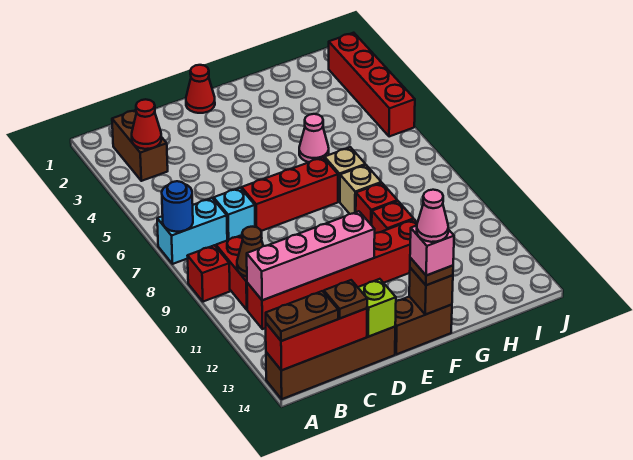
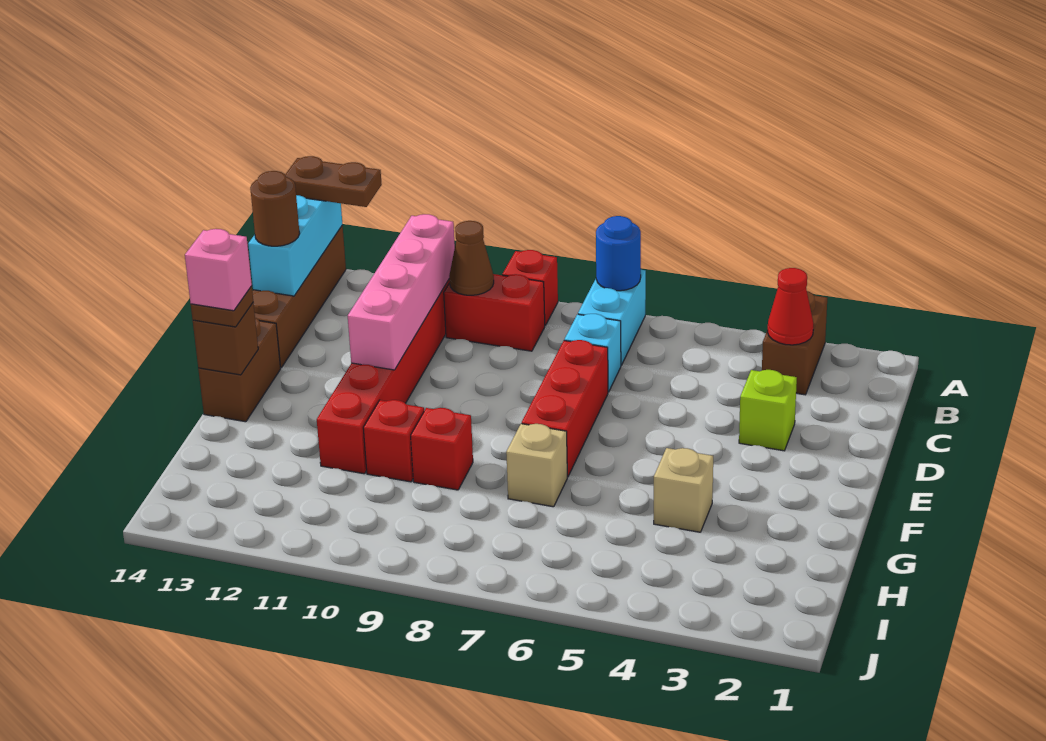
red brick A14:C14 level 2 -> cyan brick A14:C14 level 2
brown plate A14:B14 level 3 -> brown plate A13:A14 level 3
brown brick B2:B3 level 1 -> brown brick A3:B3 level 1
brown plate C14 level 3 -> brown round brick C14 level 3
lime brick D14 level 2 -> lime brick D3 level 1
red cone E1 level 1 -> none
pink cone F14 level 5 -> none
pink cone G5 level 1 -> none
tan brick G8 level 1 -> tan brick G4 level 1
red brick J2:J5 level 1 -> none

